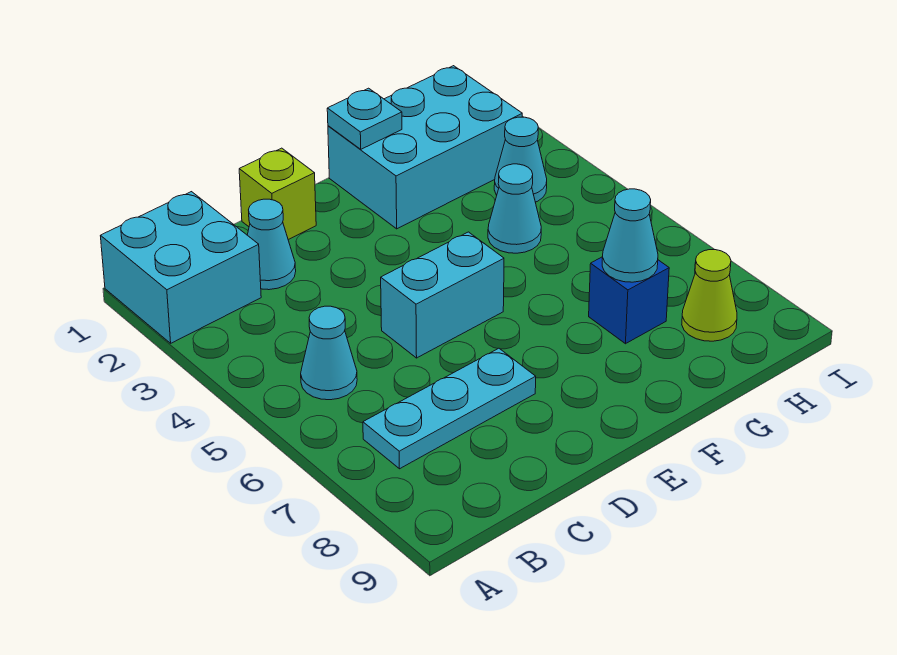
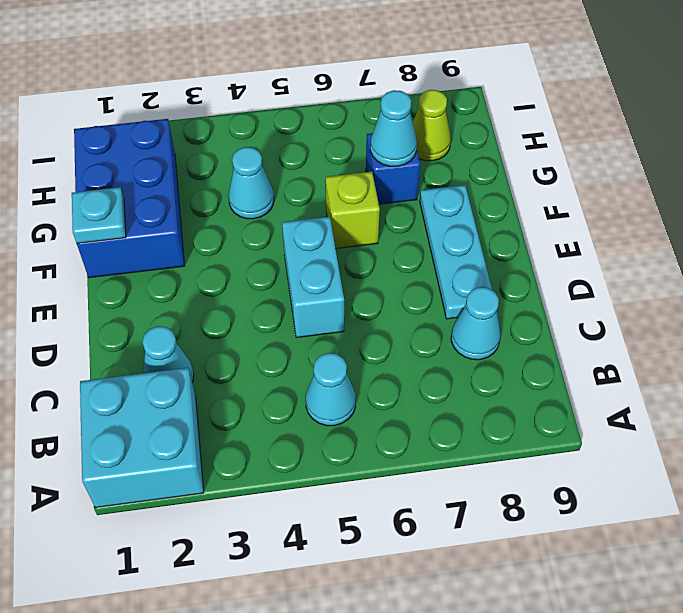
cyan plate B7:D7 level 1 -> cyan plate D8:F8 level 1
lime brick D1 level 1 -> lime brick F6 level 1
cyan brick F1:H2 level 1 -> blue brick F1:H2 level 1
cyan cone H3 level 1 -> cyan cone C8 level 1

